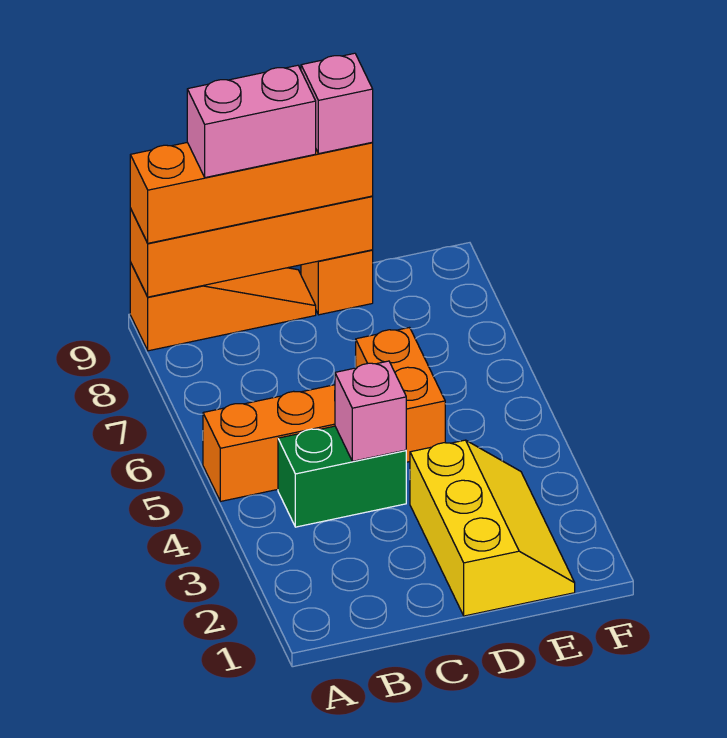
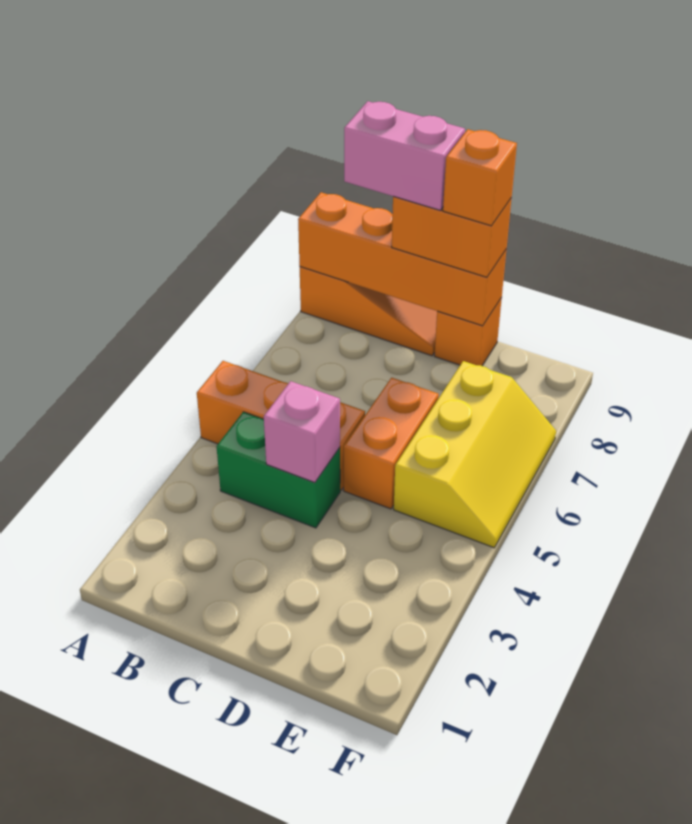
orange brick A9:D9 level 3 -> orange brick C9:D9 level 3
yellow slope D1:E3 level 1 top D -> yellow slope E5:F7 level 1 top E
pink brick D9 level 4 -> orange brick D9 level 4

